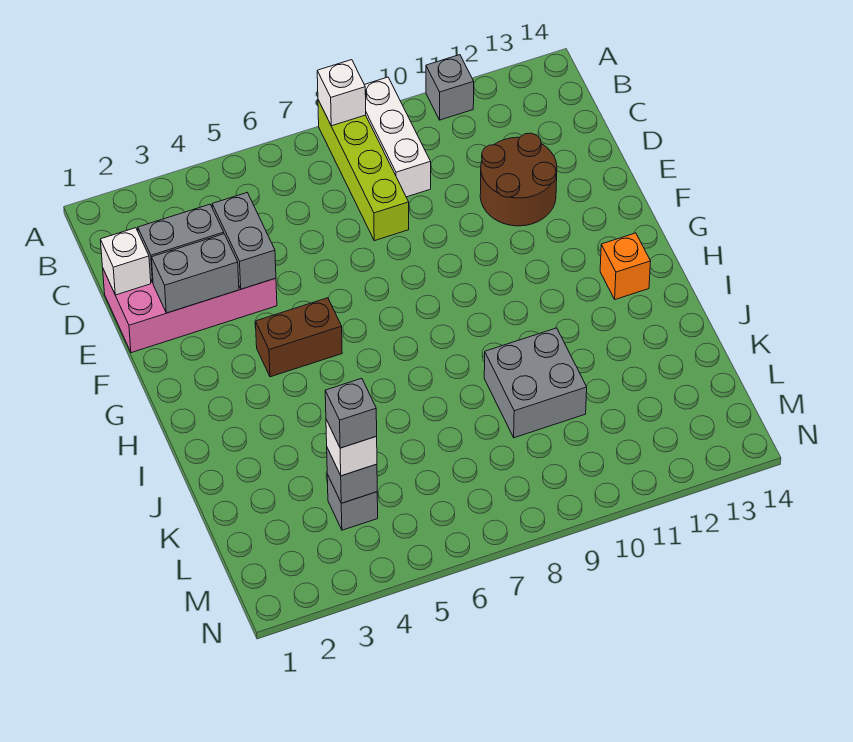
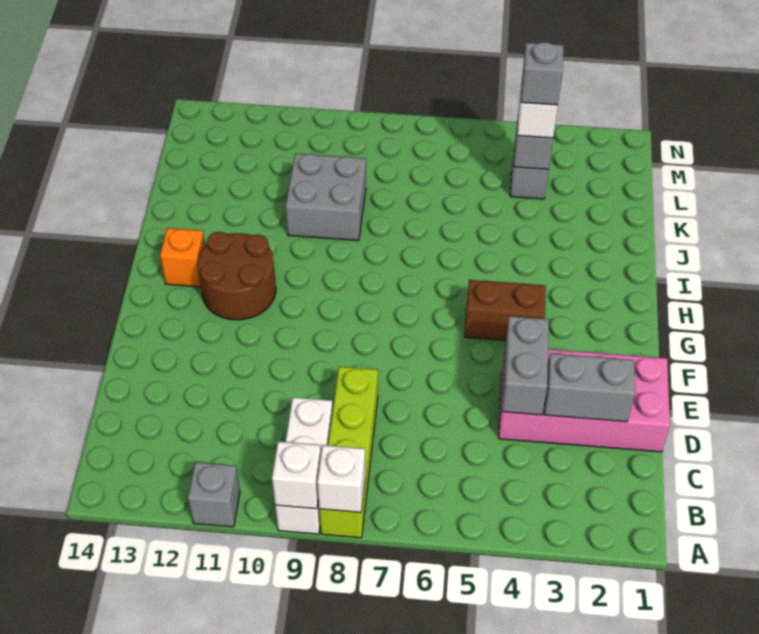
white brick D1 level 2 -> white brick A9 level 2
brown round brick D11:E12 level 1 -> brown round brick G11:H12 level 1
grey brick E2:E3 level 2 -> none

